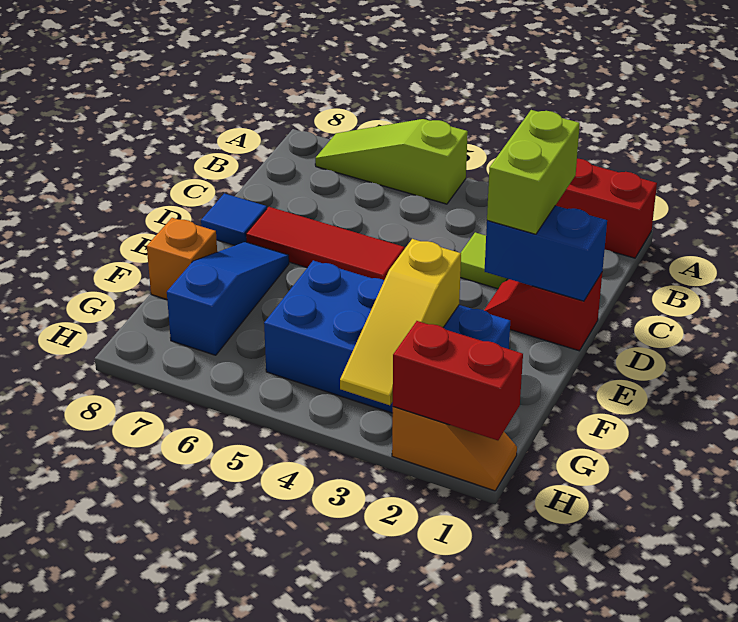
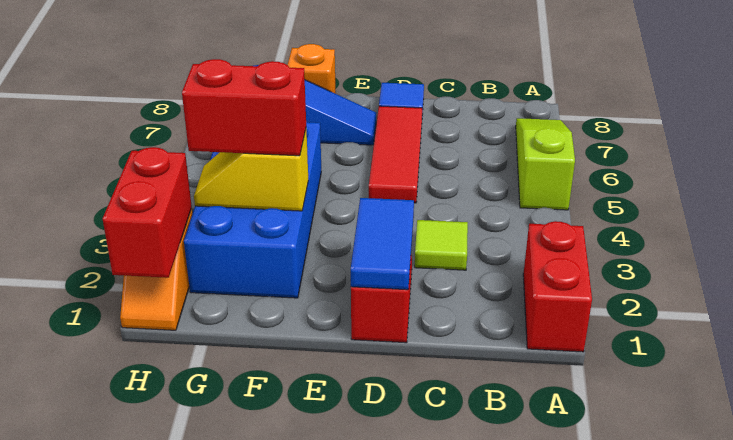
lime brick C2:D2 level 3 -> none
blue brick D1:D2 level 2 -> blue tile D1:D2 level 2
yellow slope F3:H3 level 2 top F -> yellow slope F3:G3 level 2 top F
none -> red brick F3:G3 level 3

